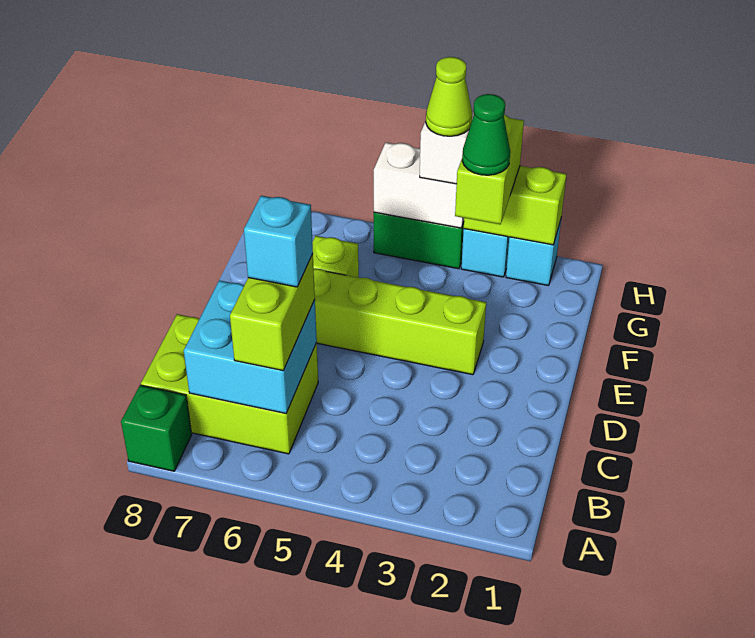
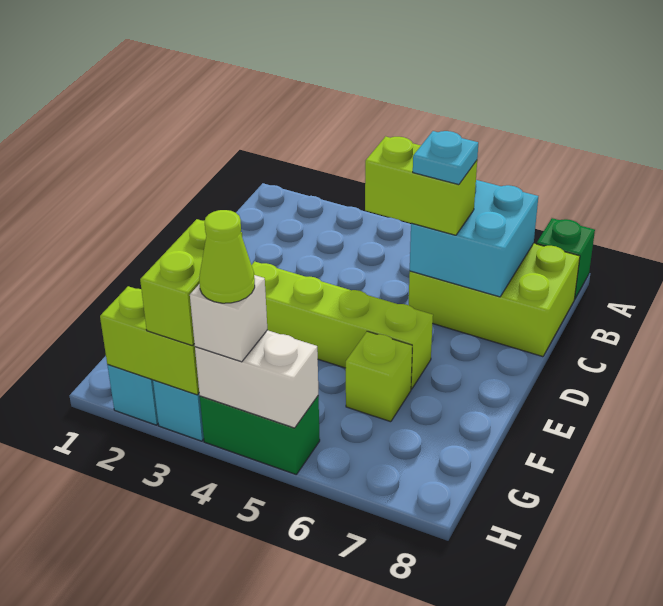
lime brick B6:C6 level 3 -> lime brick C5:C6 level 3
cyan brick C6 level 4 -> cyan plate C6 level 4
green cone G3 level 4 -> none

